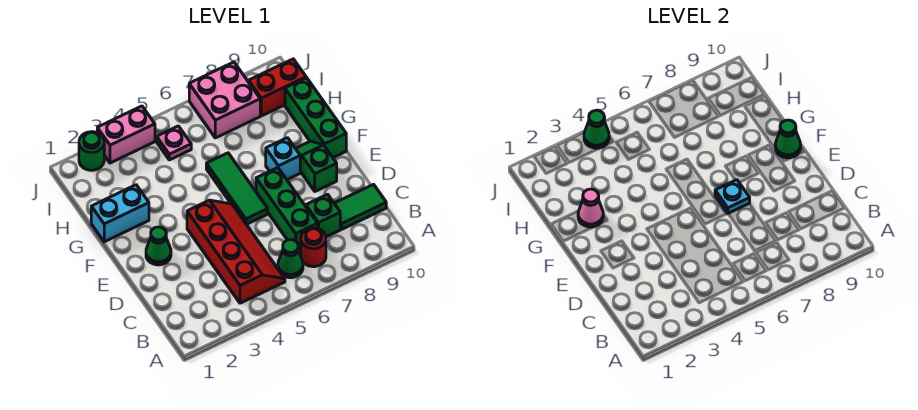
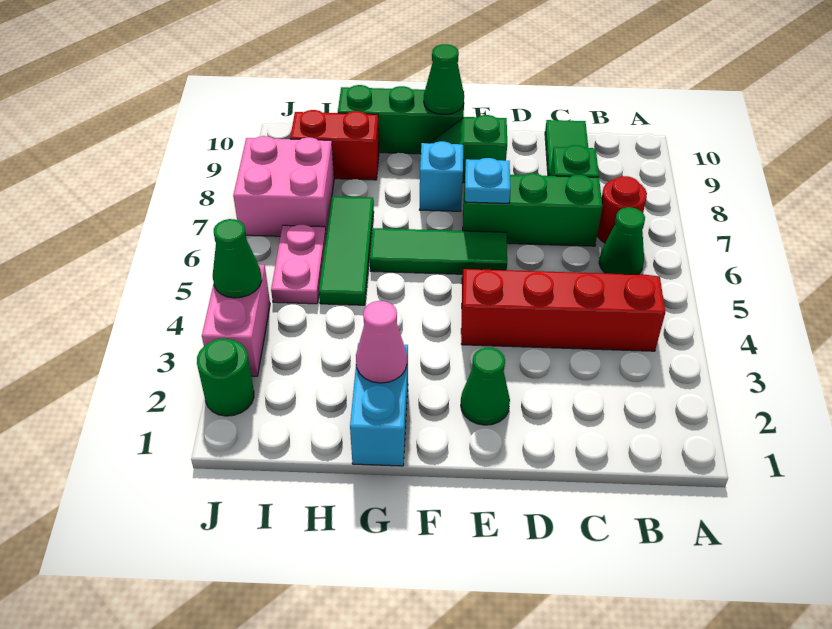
none -> green tile H5:H7 level 1
pink plate I5 level 1 -> pink plate I5:I6 level 1
red brick I9:I10 level 1 -> red brick H9:I9 level 1

